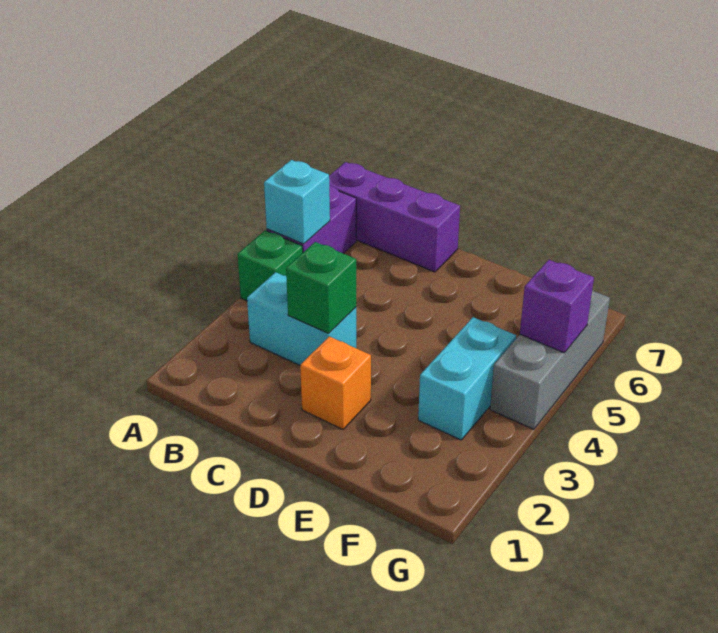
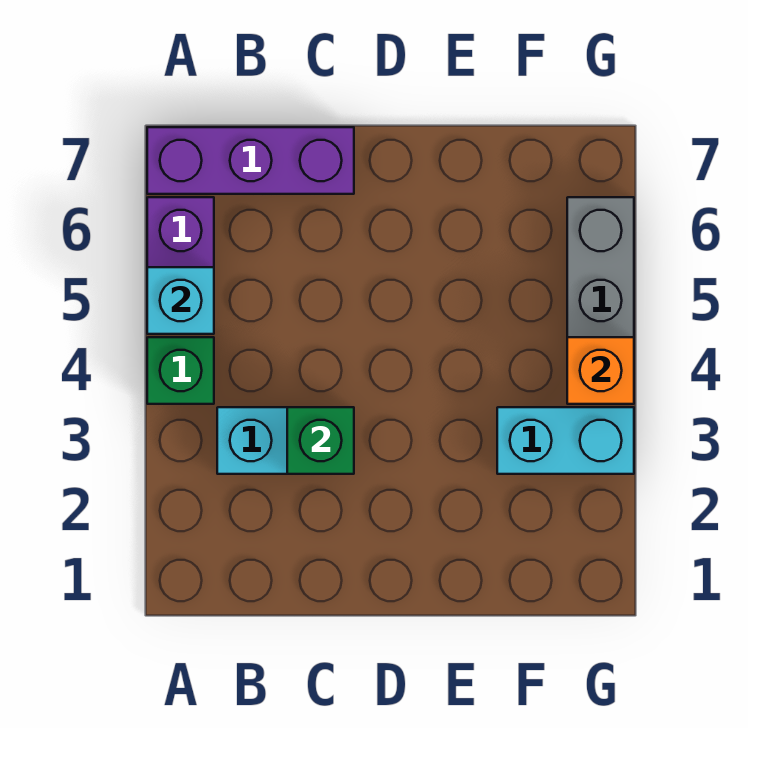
orange brick D2 level 1 -> orange brick G4 level 2
cyan brick F3:F4 level 1 -> cyan brick F3:G3 level 1
purple brick G5 level 2 -> none

